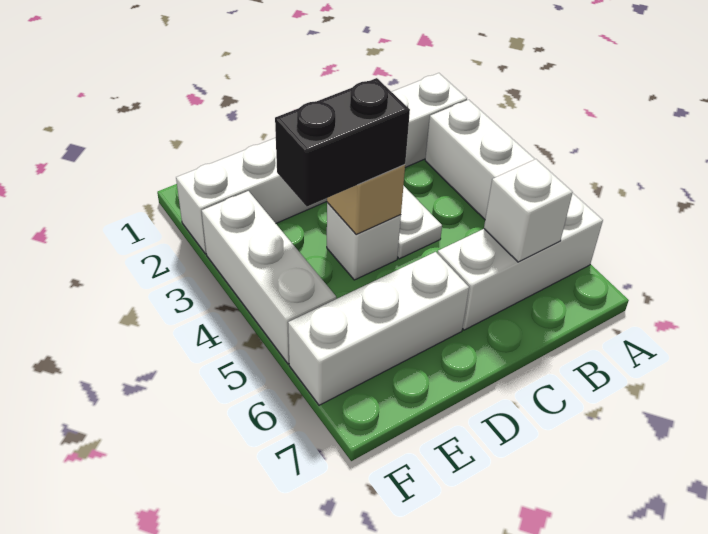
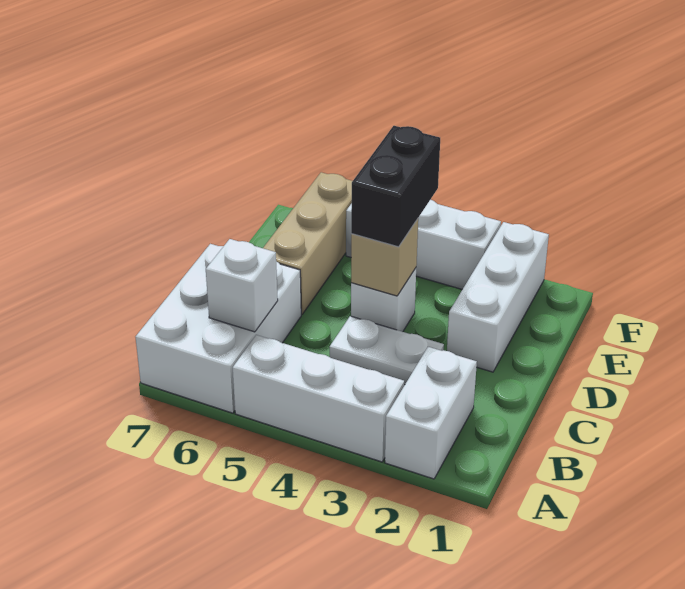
white brick A6:C6 level 1 -> white brick A6:C7 level 1
white brick D6:F6 level 1 -> tan brick D6:F6 level 1

